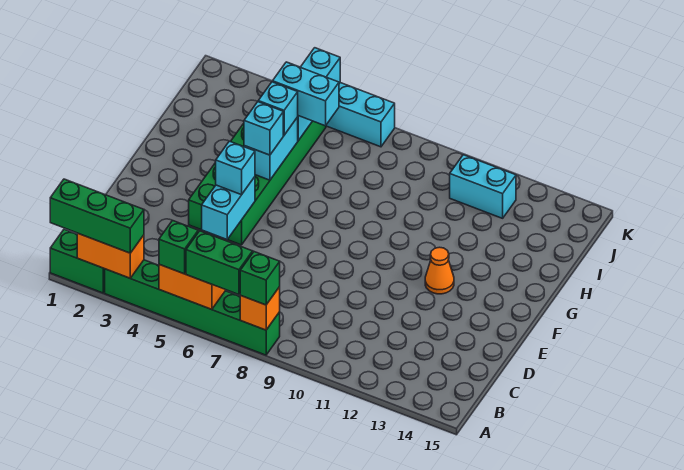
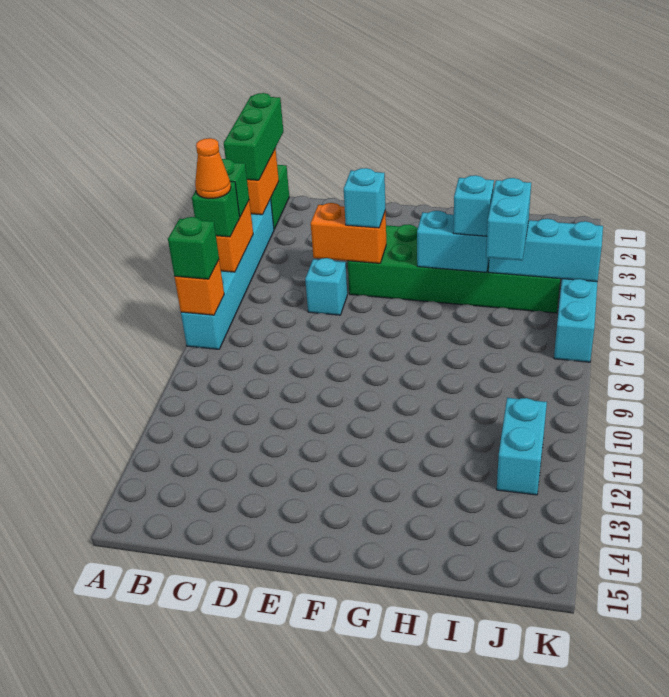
green brick A3:A8 level 1 -> cyan brick A3:A8 level 1
green brick A6:A7 level 3 -> green brick A6 level 3
cyan brick D5:E5 level 2 -> orange brick D5:E5 level 2
orange cone F12 level 1 -> orange cone A6 level 4
cyan brick G5 level 3 -> cyan brick D6 level 1

